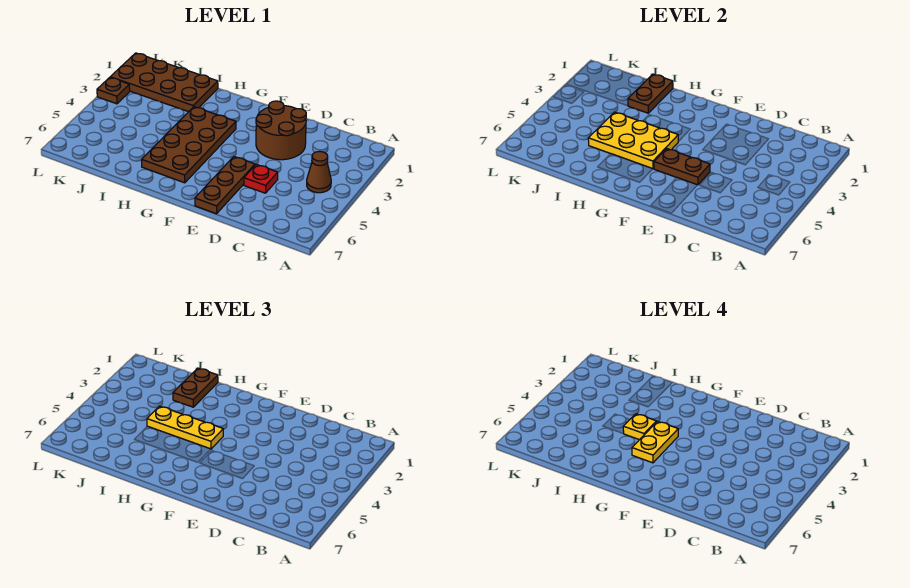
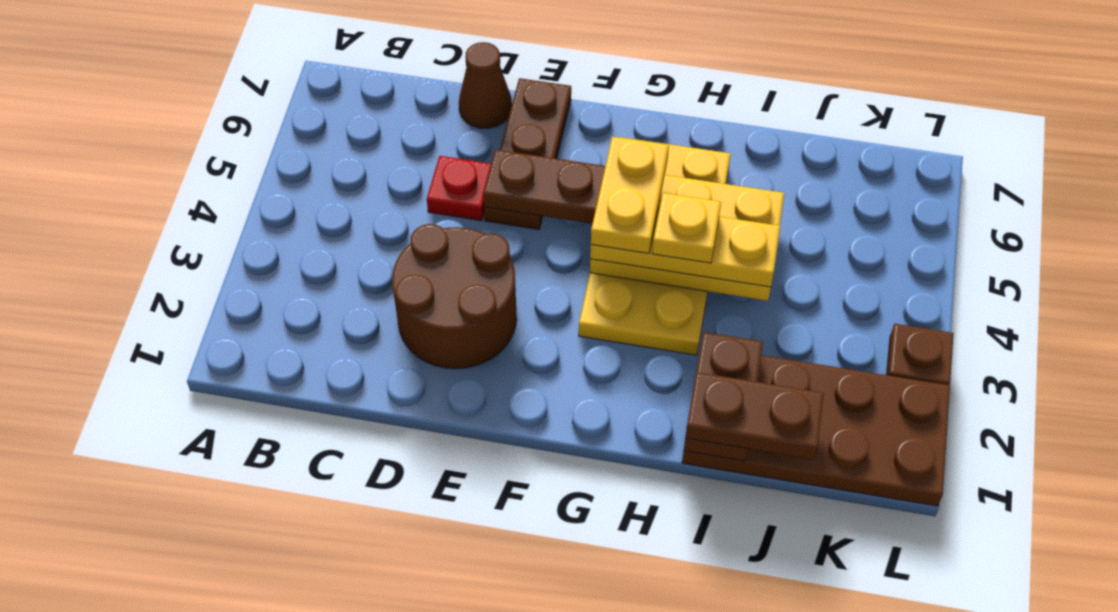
brown cone B4 level 1 -> brown cone D7 level 1
brown plate G3:H6 level 1 -> yellow plate G3:H6 level 1
brown plate I1:I2 level 3 -> brown plate I1:J1 level 3

